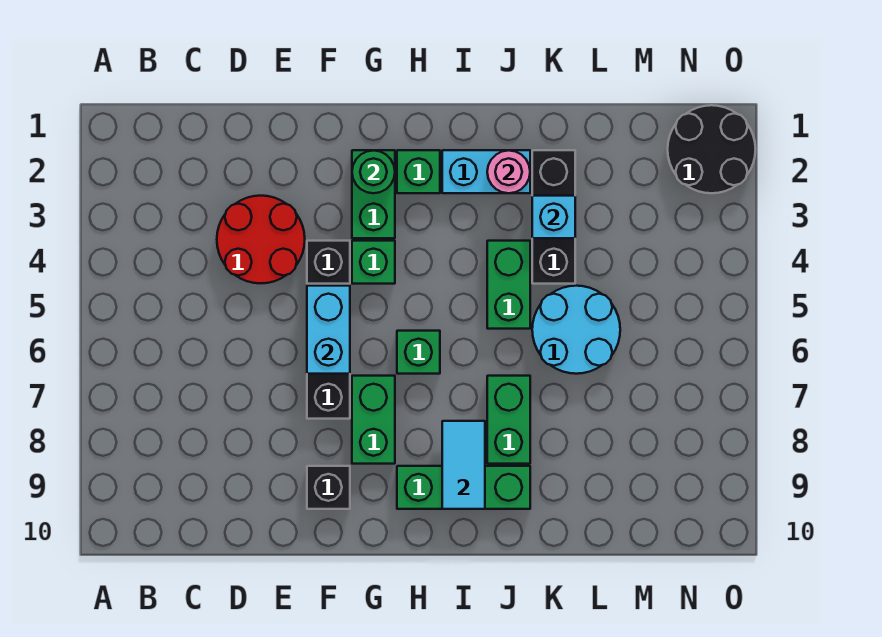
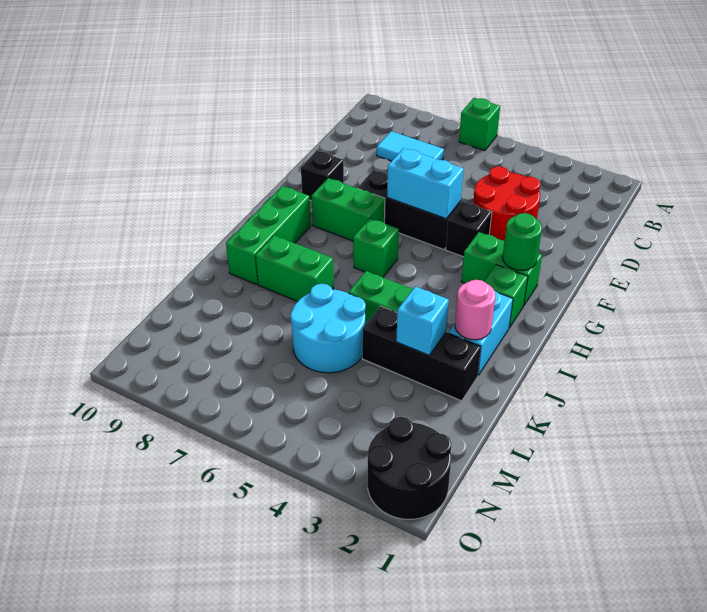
green brick G4 level 1 -> green brick A6 level 1
cyan tile I8:I9 level 2 -> cyan tile C7:C8 level 1

